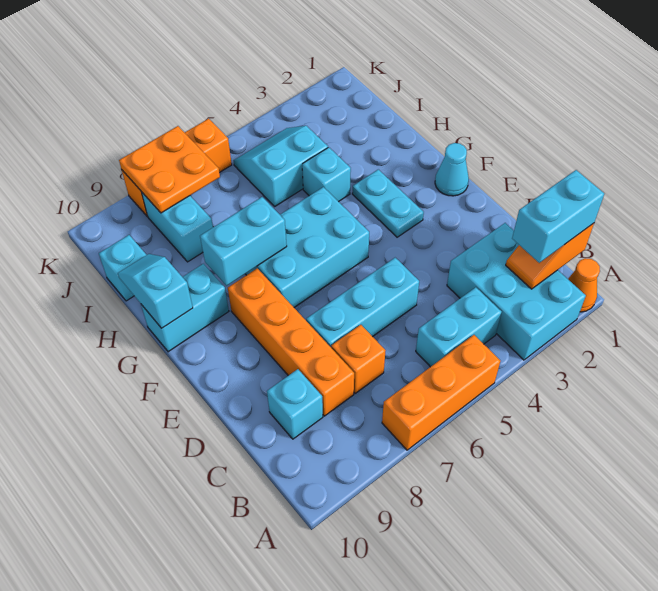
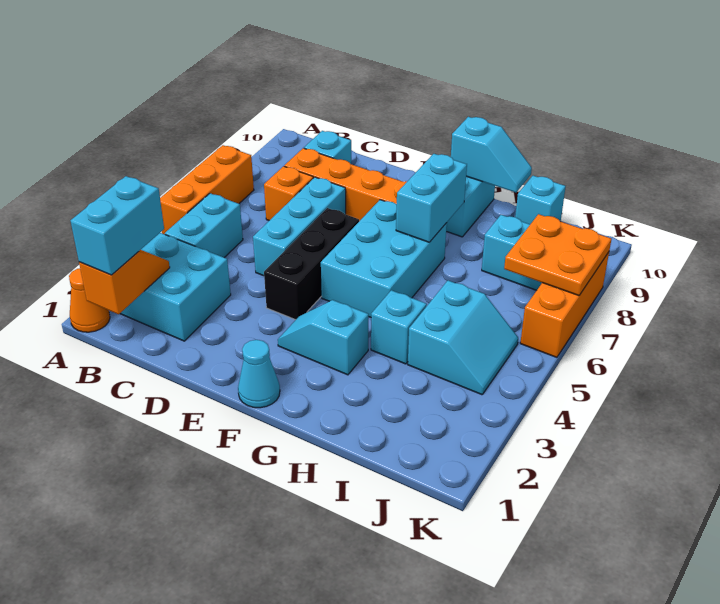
none -> black brick E4:E6 level 1
cyan plate F3:G3 level 1 -> cyan slope F3:G3 level 1 top G

